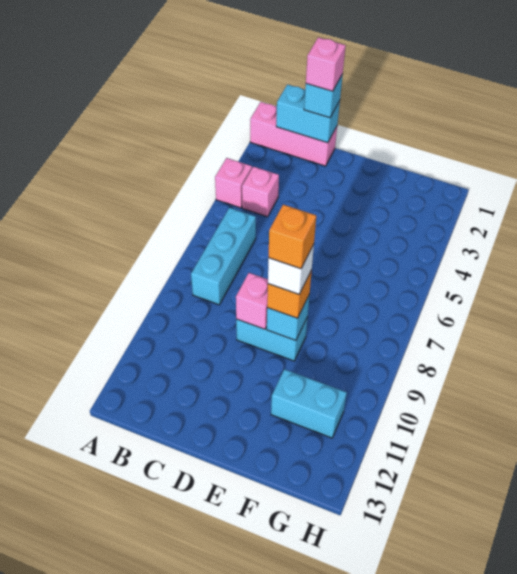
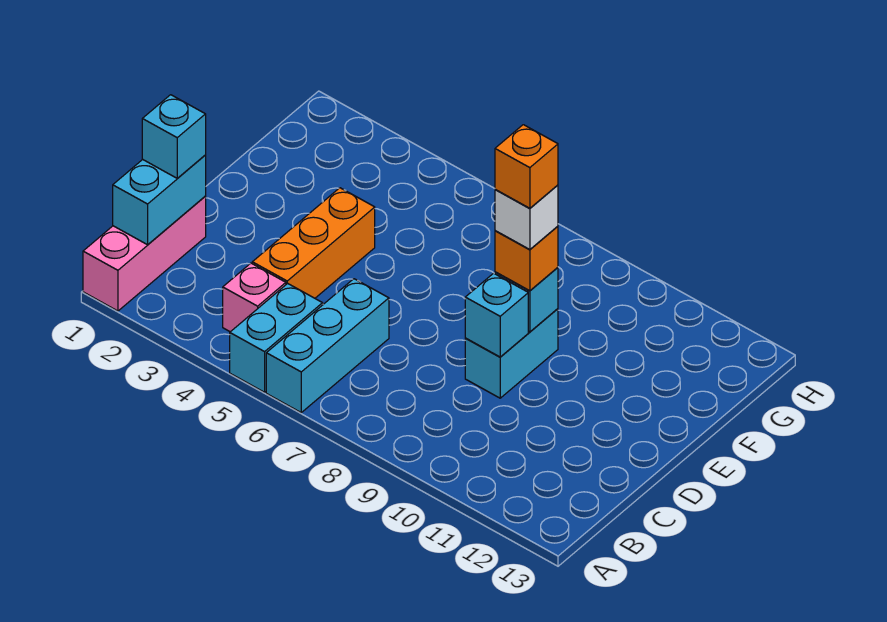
pink brick A4 level 1 -> none
cyan brick B6:B8 level 1 -> cyan brick A6:C6 level 1
pink brick C1 level 4 -> none
none -> orange brick C4:E4 level 1
pink brick D9 level 2 -> cyan brick D9 level 2
cyan brick F11:G11 level 1 -> cyan brick A5:B5 level 1

